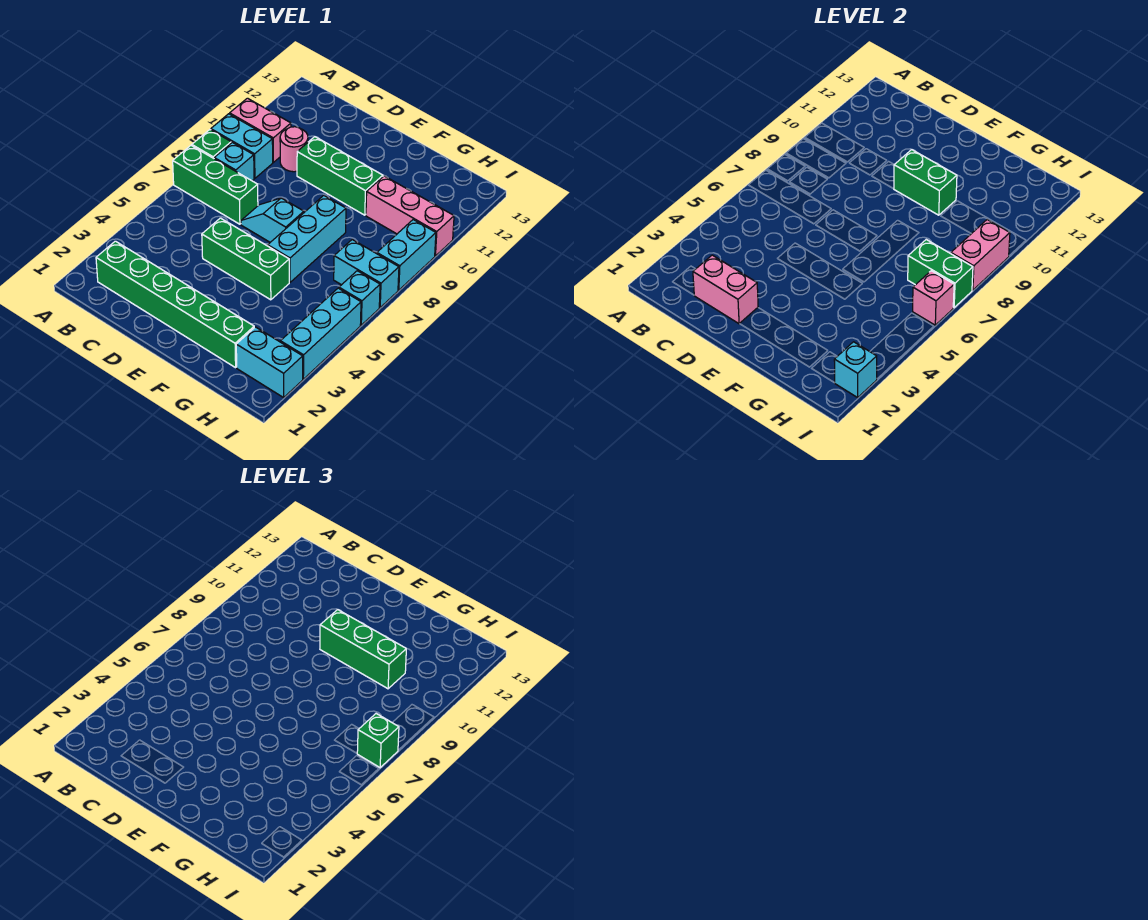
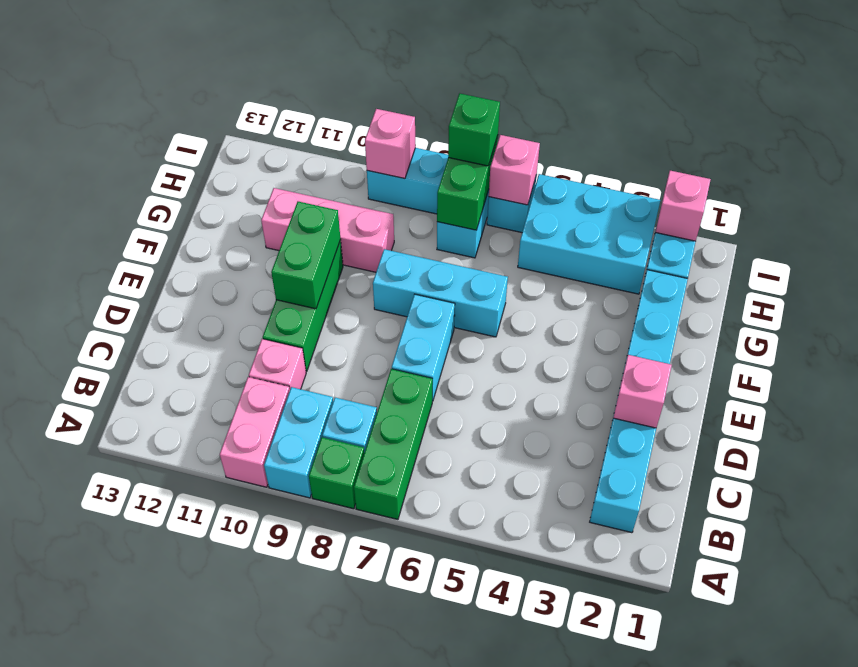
green brick B2:G2 level 1 -> cyan brick B2:G2 level 1
pink brick C2:D2 level 2 -> pink brick D2 level 2
pink round brick C10 level 1 -> pink brick C10 level 1
green brick D5:F5 level 1 -> none
cyan slope D7:E7 level 1 top E -> cyan brick D7:E7 level 1
green brick E10:G10 level 3 -> none
pink brick G10:I10 level 1 -> pink brick G9:G11 level 1
cyan brick I2 level 2 -> pink brick I2 level 2
cyan brick I3:I5 level 1 -> cyan brick H3:I5 level 1
pink brick I8:I9 level 2 -> pink brick I9 level 2

